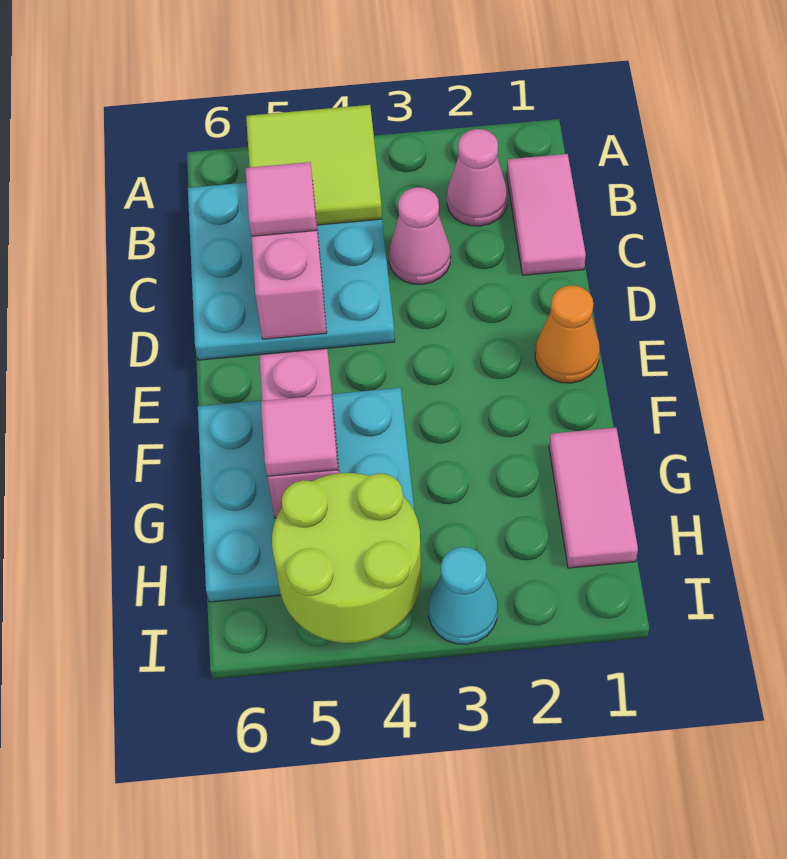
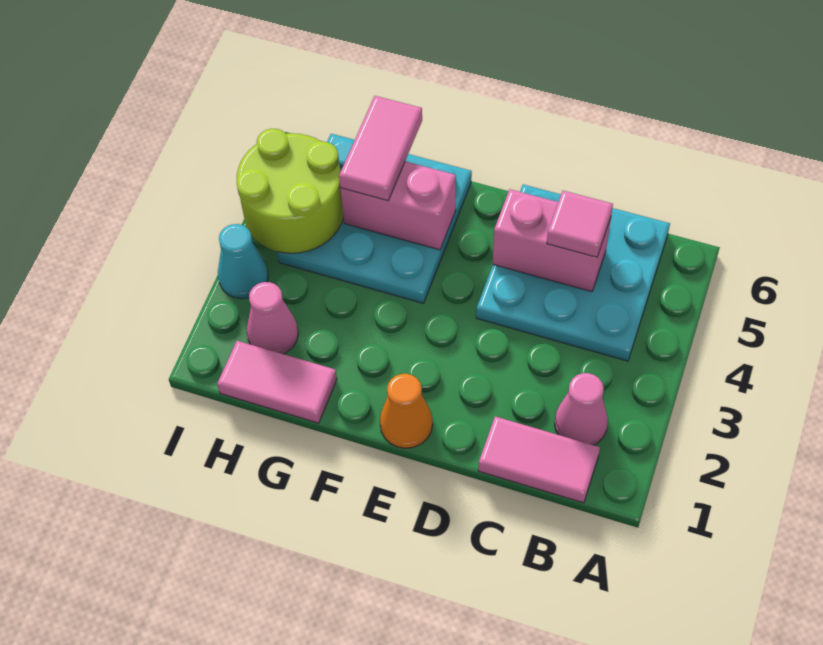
lime tile A4:B5 level 2 -> none
pink cone C3 level 1 -> pink cone H2 level 1
pink tile G5 level 3 -> pink tile G5:G6 level 3

